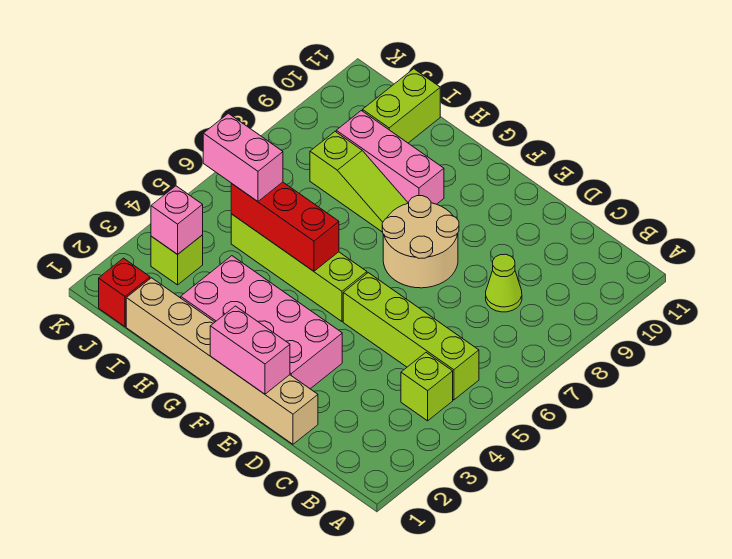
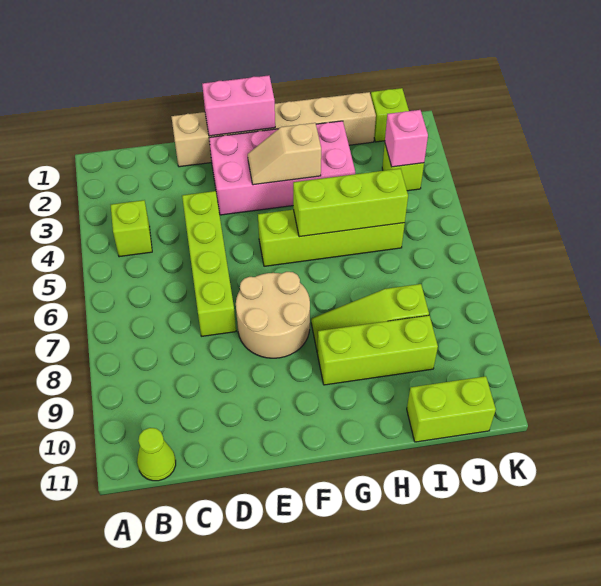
lime brick B5:E5 level 1 -> lime brick D4:D7 level 1
lime cone C8 level 1 -> lime cone B11 level 1
none -> tan slope F3:G3 level 2 top G
red brick G5:I5 level 2 -> lime brick G5:I5 level 2
pink brick G9:I9 level 1 -> lime brick G9:I9 level 1
pink brick I5:J5 level 3 -> none
lime brick I10:I11 level 1 -> lime brick I11:J11 level 1
red brick J1 level 1 -> lime brick J1 level 1

